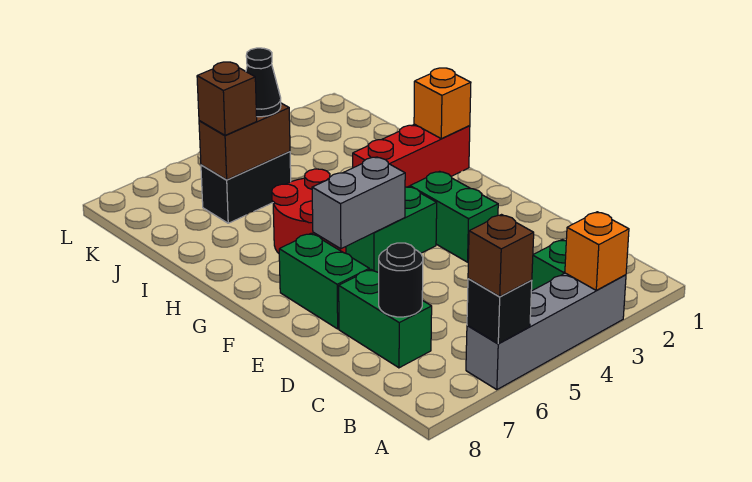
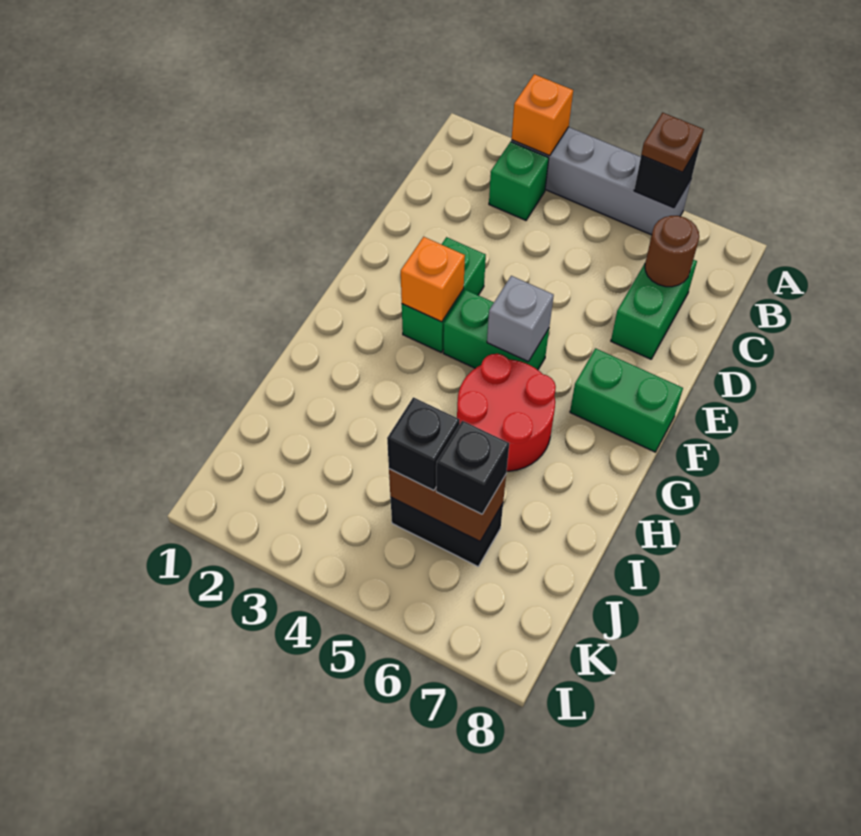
brown brick A6 level 3 -> brown plate A6 level 3
black round brick C7 level 2 -> brown round brick C7 level 2
green brick E7:F7 level 1 -> green brick F7:F8 level 1
grey brick F5:F6 level 2 -> grey brick F5 level 2
red brick H1:H3 level 1 -> none
orange brick H1 level 2 -> orange brick F3 level 2
black cone J5 level 3 -> black brick J5 level 3
brown brick J6 level 3 -> black brick J6 level 3

